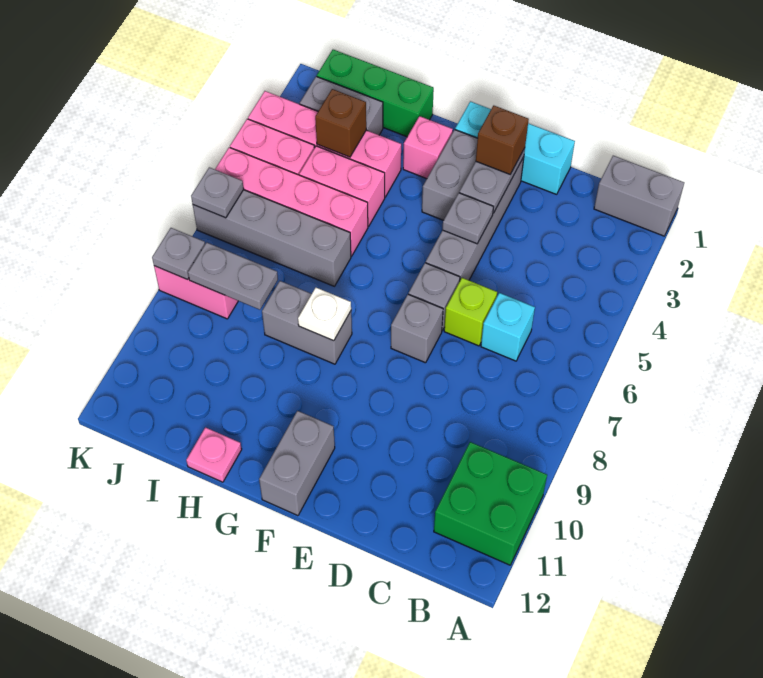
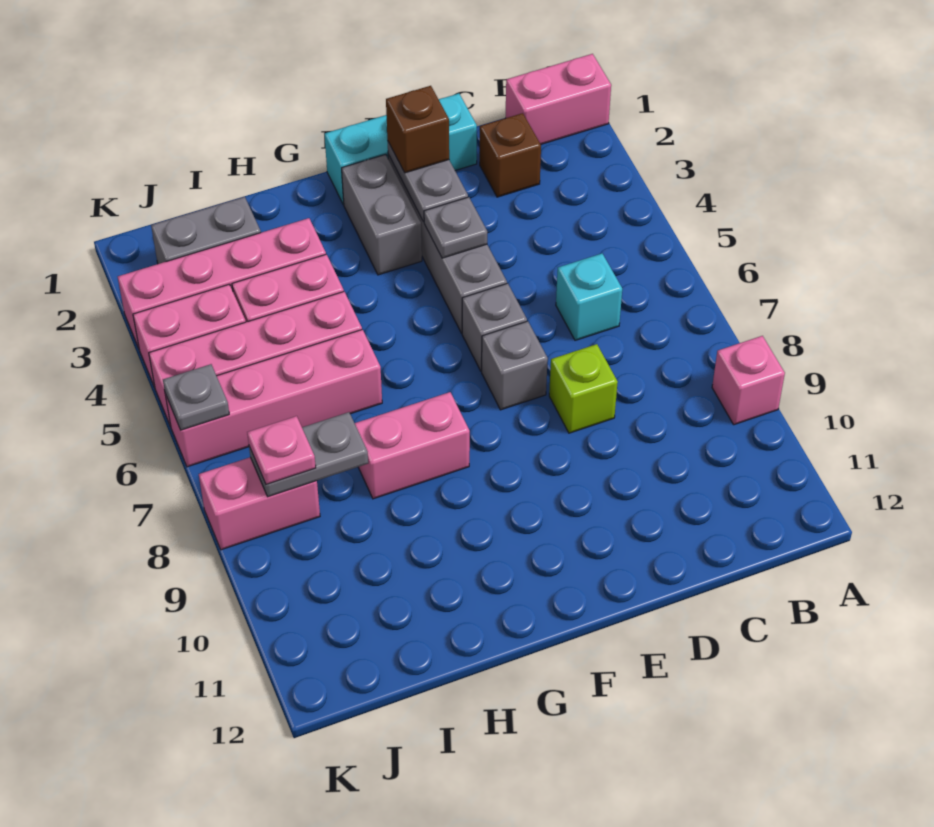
grey brick A1:B1 level 1 -> pink brick A1:B1 level 1
green brick A10:B11 level 1 -> none
lime brick D6 level 1 -> lime brick D8 level 1
grey brick F11:F12 level 1 -> none
pink brick G2 level 1 -> pink brick A9 level 1
grey brick G8:H8 level 1 -> pink brick G8:H8 level 1
white plate G8 level 2 -> none
green brick H1:J1 level 1 -> none
grey brick H6:K6 level 1 -> pink brick H6:K6 level 1
pink plate H12 level 1 -> pink plate J8 level 3
brown brick I3 level 2 -> brown brick C2 level 1
grey plate K8 level 2 -> none

